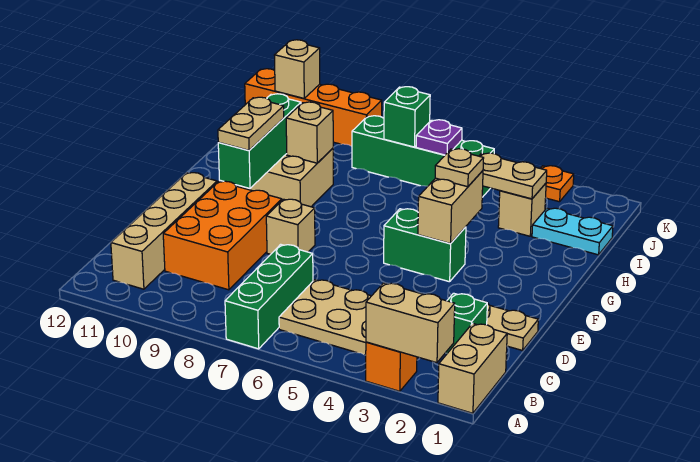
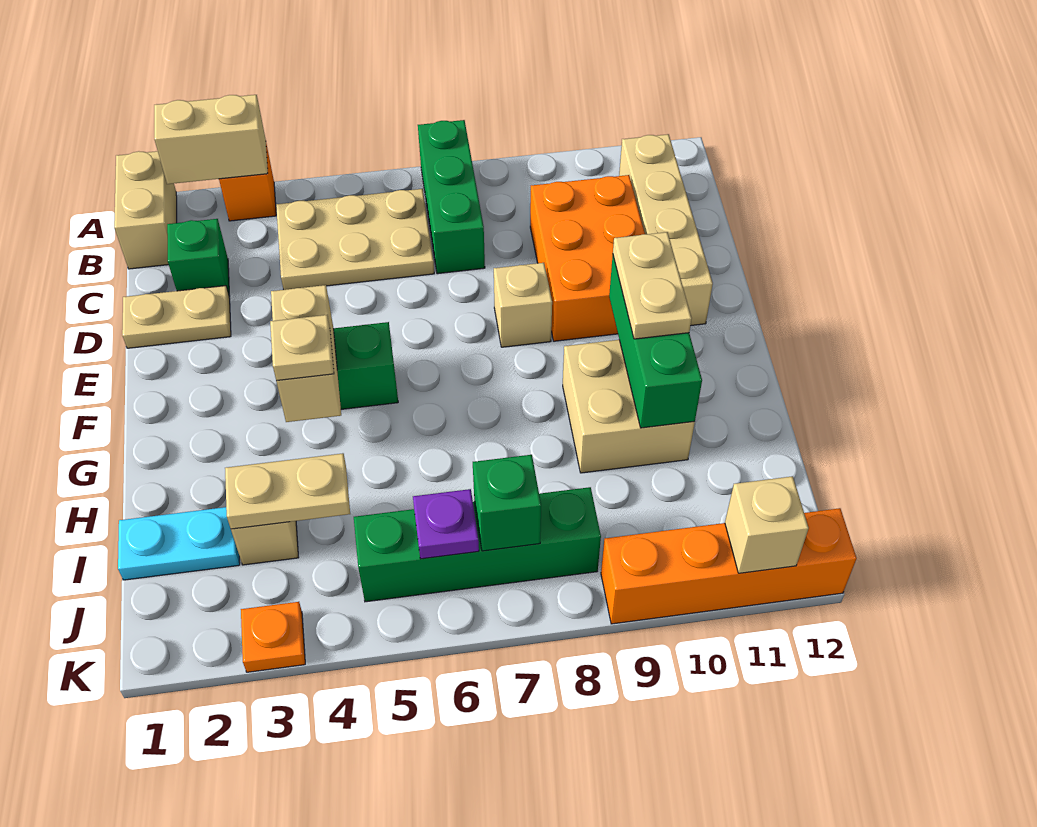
tan brick H9 level 2 -> none

